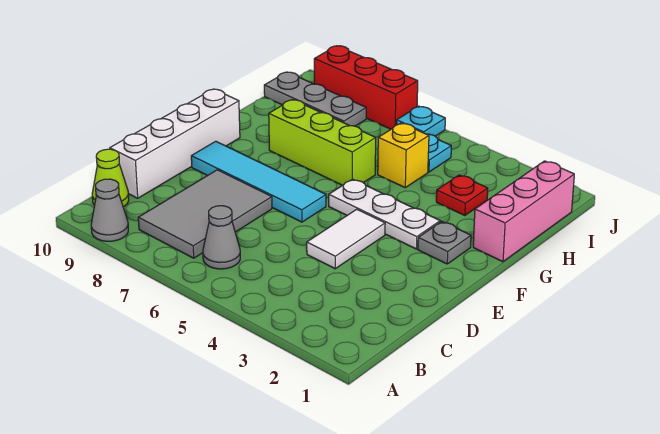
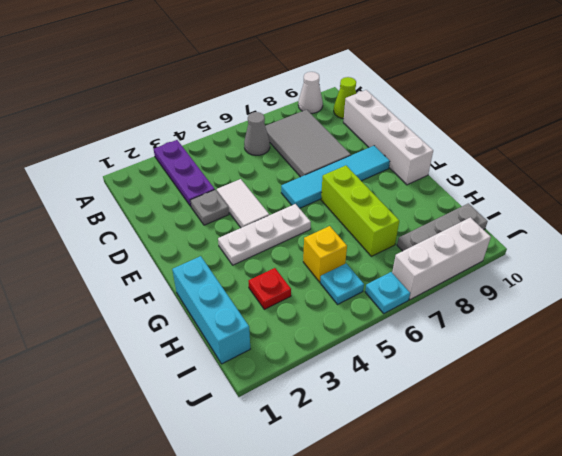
none -> purple plate A3:C3 level 1
grey cone A9 level 1 -> white cone A9 level 1
grey plate F2 level 1 -> grey plate D3 level 1
pink brick G1:I1 level 1 -> cyan brick G1:I1 level 1
lime brick G6:G8 level 1 -> lime brick F7:H7 level 1
red brick J7:J9 level 1 -> white brick J7:J9 level 1

